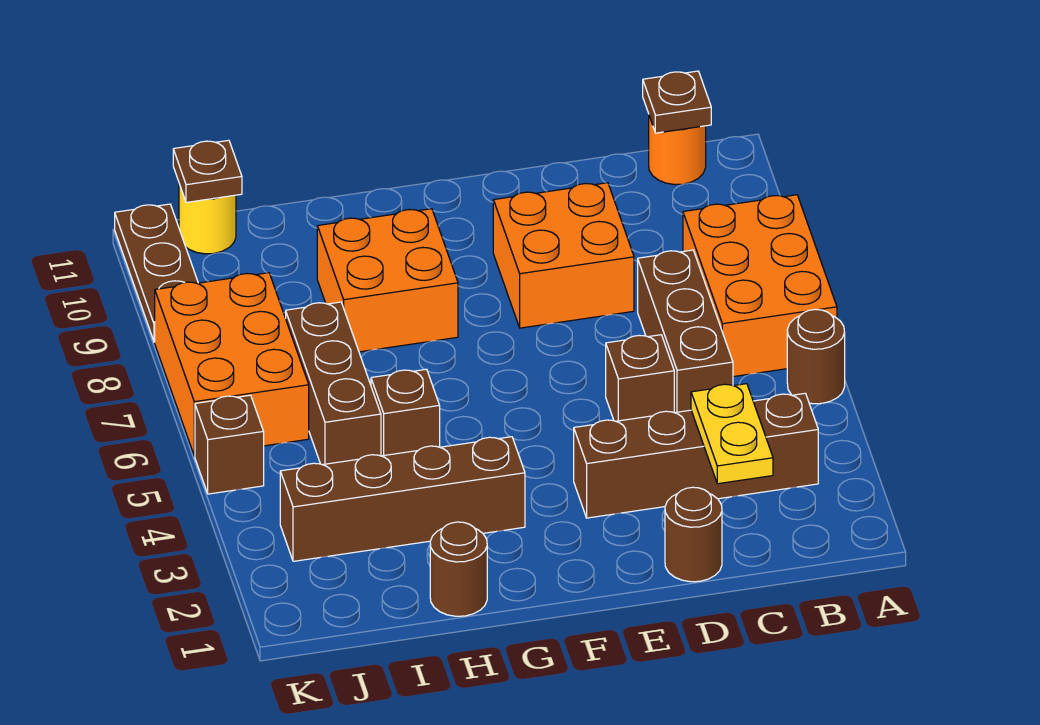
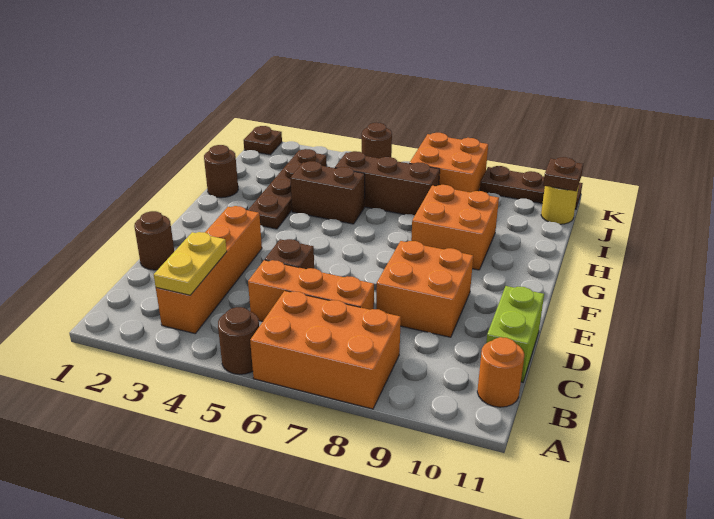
brown brick B3:E3 level 1 -> orange brick B3:E3 level 1
brown plate B11 level 2 -> brown plate K1 level 1
yellow plate C2:C3 level 2 -> yellow plate B3:C3 level 2
brown brick C5:C7 level 1 -> orange brick C5:C7 level 1
none -> lime brick C11:D11 level 1
brown brick G3:J3 level 1 -> brown plate G3:J3 level 1
brown brick H5 level 1 -> brown brick H4:H5 level 1
orange brick J6:K8 level 1 -> orange brick J7:K8 level 1
brown brick K5 level 1 -> brown round brick K5 level 1

